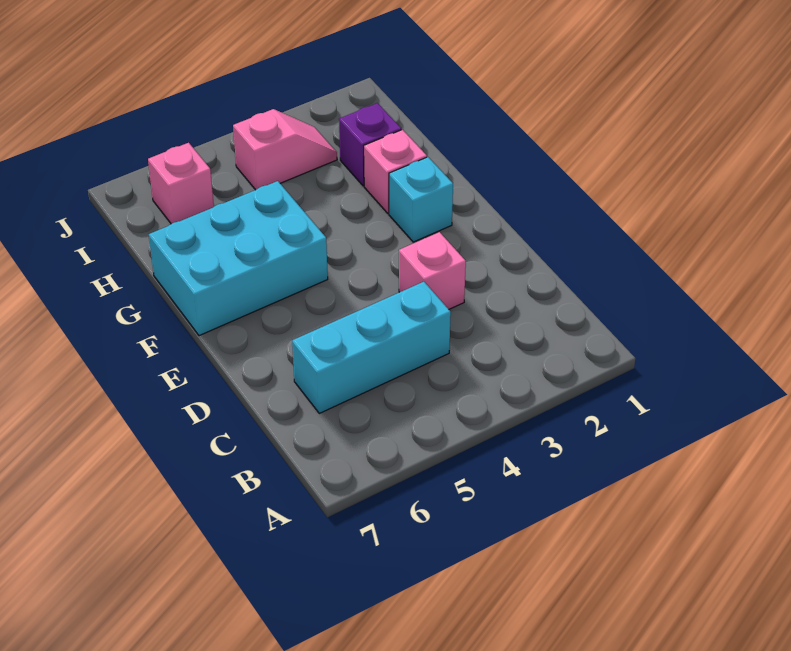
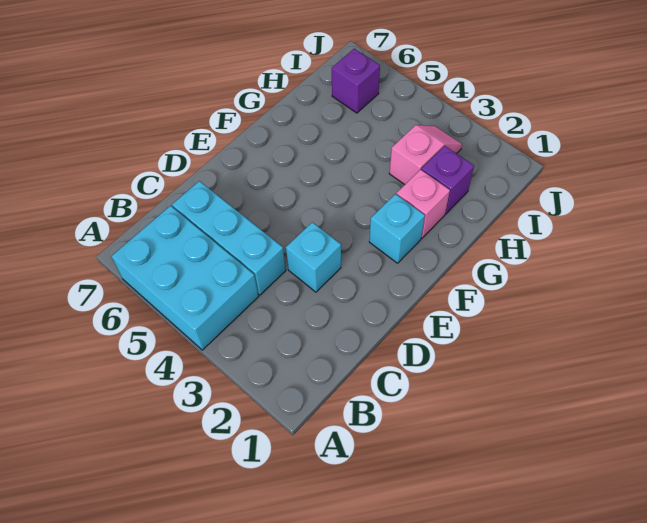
pink brick D3 level 1 -> cyan brick D3 level 1
cyan brick F5:G7 level 1 -> cyan brick A4:B6 level 1
pink slope I3:I4 level 1 top 4 -> pink slope H3:I3 level 1 top H
pink brick I6 level 1 -> purple brick I6 level 1

